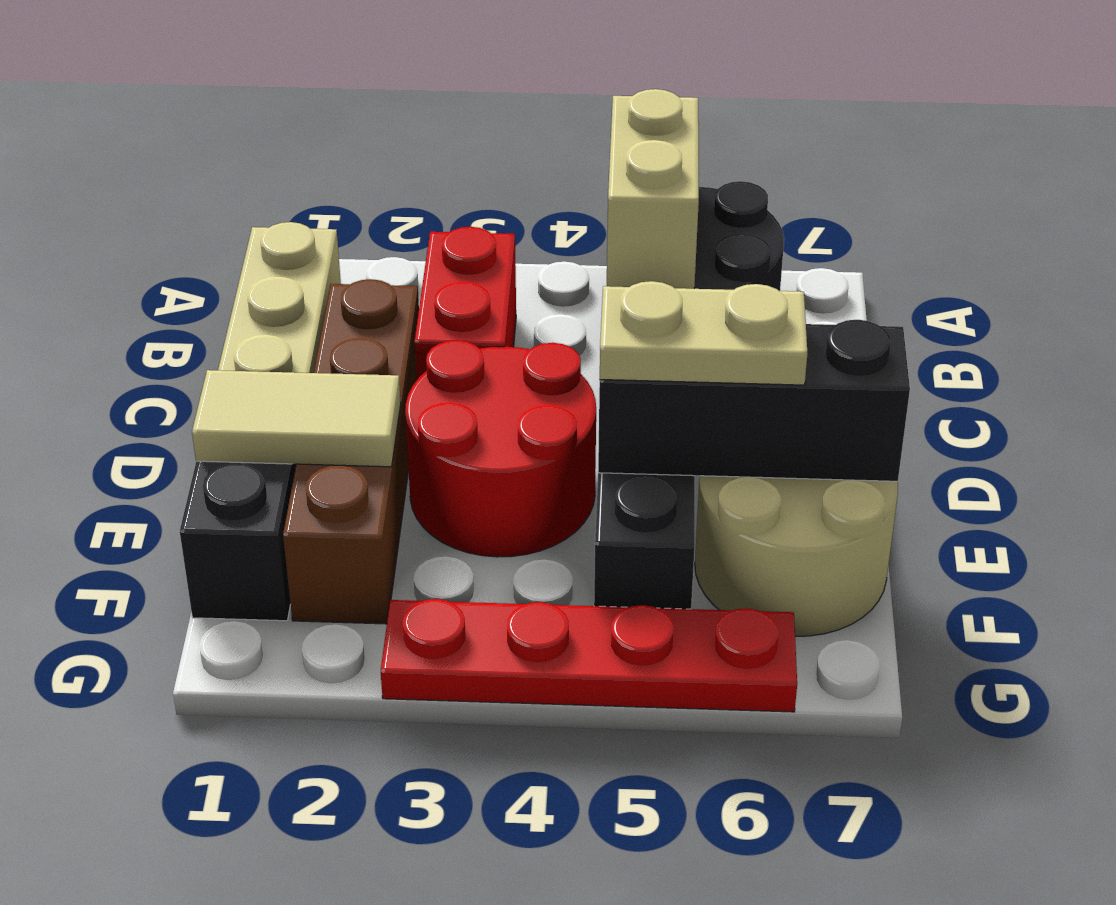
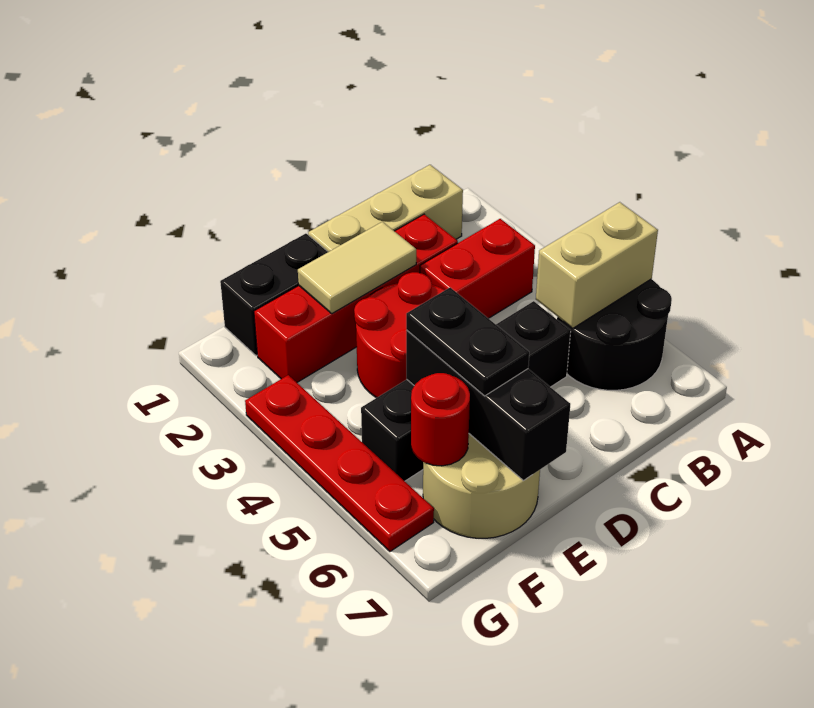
brown brick C2:F2 level 1 -> red brick C2:F2 level 1
tan tile E1:E2 level 2 -> tan tile D2:E2 level 2
tan plate E5:E6 level 3 -> black plate E5:E6 level 3
none -> red round brick F6 level 2

